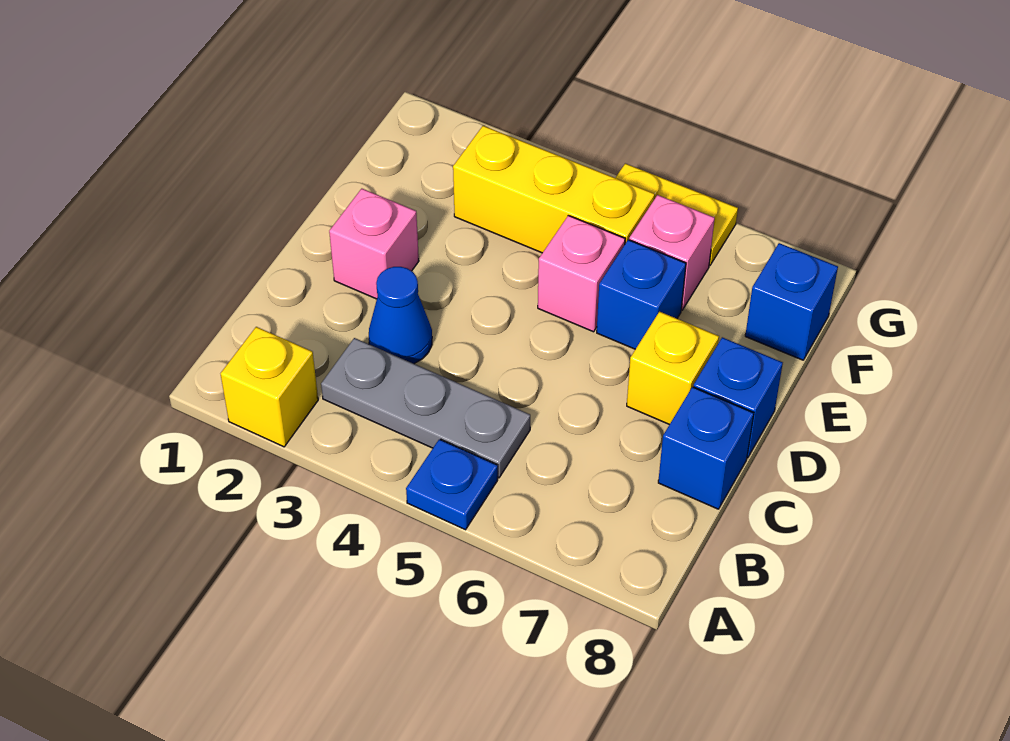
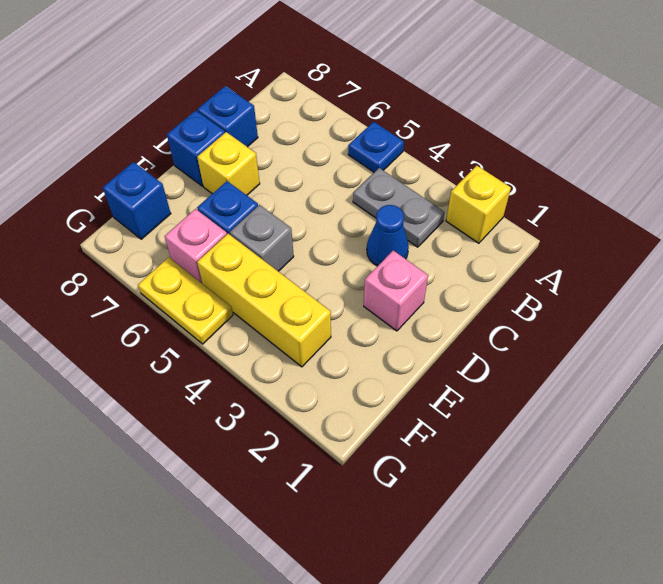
grey plate B3:B5 level 1 -> grey plate B3:B4 level 1
pink brick E5 level 1 -> grey brick E5 level 1

